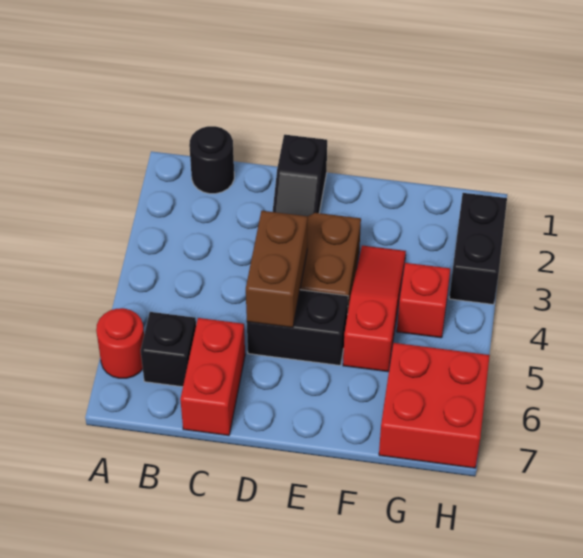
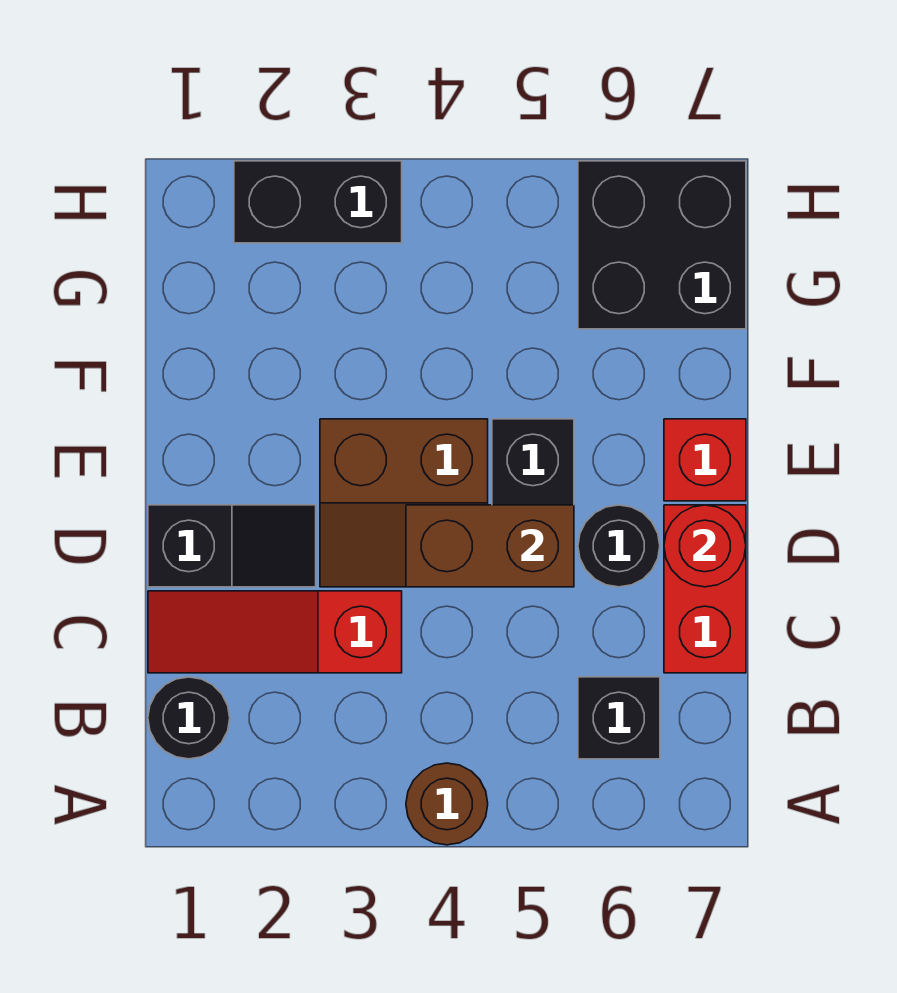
none -> brown round brick A4 level 1
red round brick A6 level 1 -> red round brick D7 level 2
red brick C6:C7 level 1 -> red brick C7:D7 level 1
none -> black round brick D6 level 1
red slope F3:F5 level 1 top 5 -> red slope C1:C3 level 1 top 3
red brick G4 level 1 -> red brick E7 level 1
red brick G6:H7 level 1 -> black brick G6:H7 level 1

